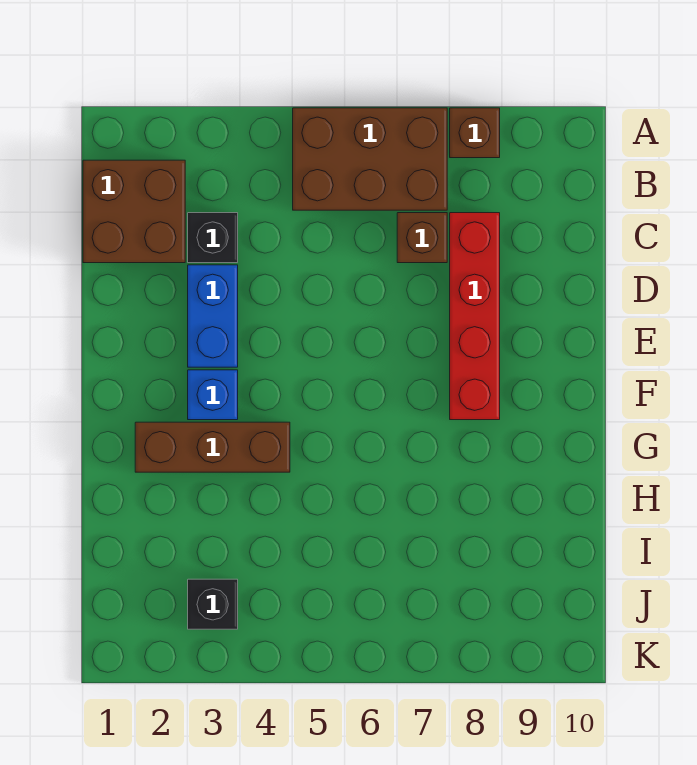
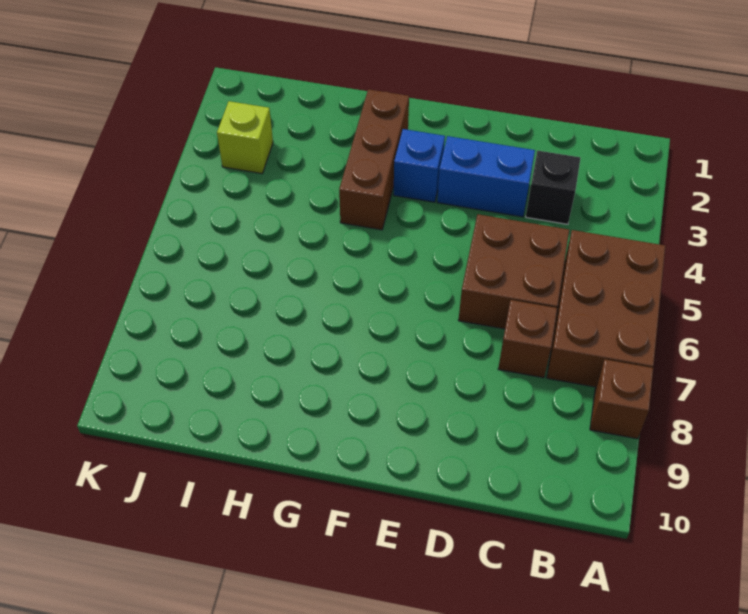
brown brick B1:C2 level 1 -> brown brick C5:D6 level 1
red brick C8:F8 level 1 -> none
black brick J3 level 1 -> lime brick J3 level 1

